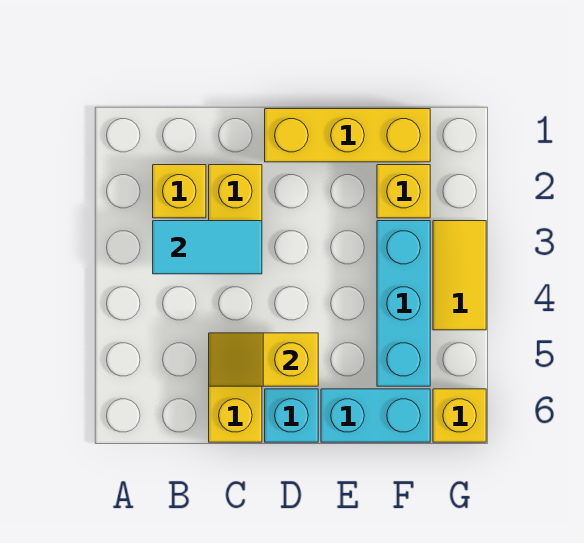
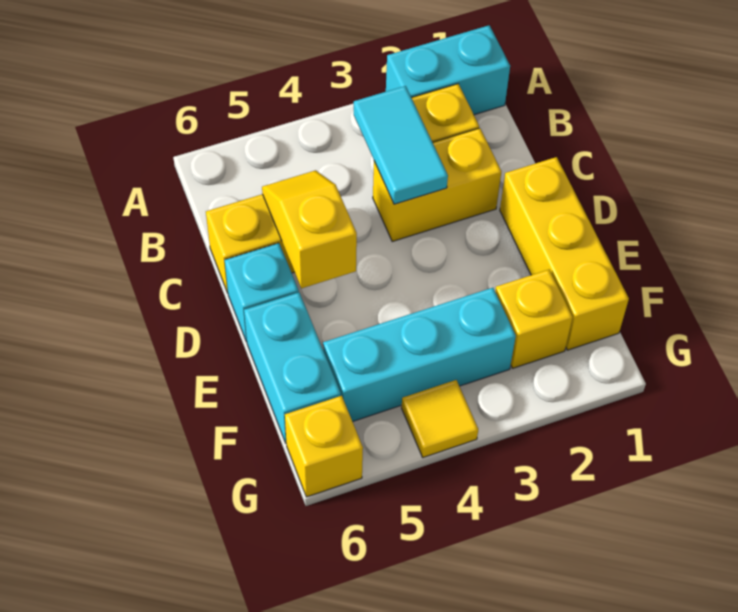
none -> cyan brick A1:A2 level 1
yellow tile G3:G4 level 1 -> yellow tile G4 level 1

